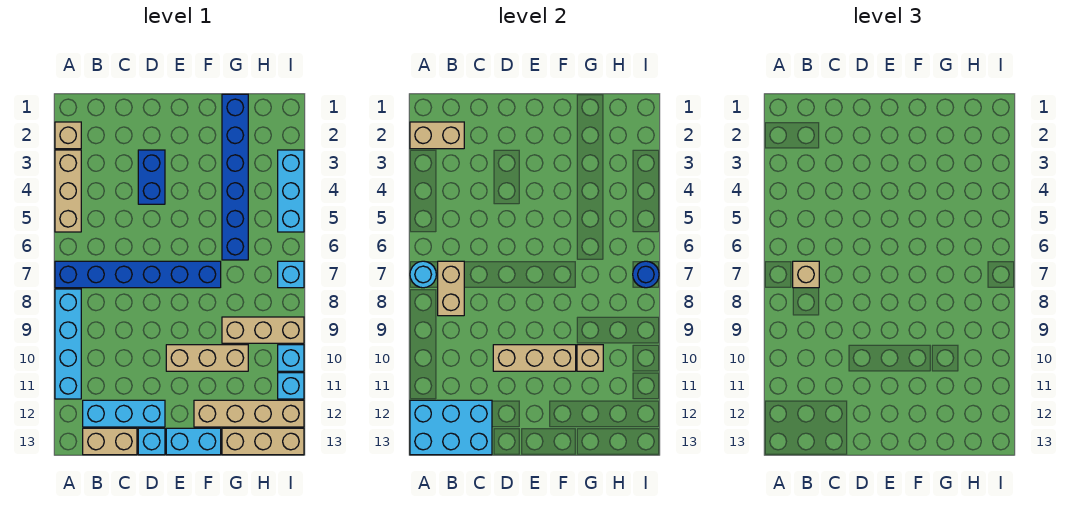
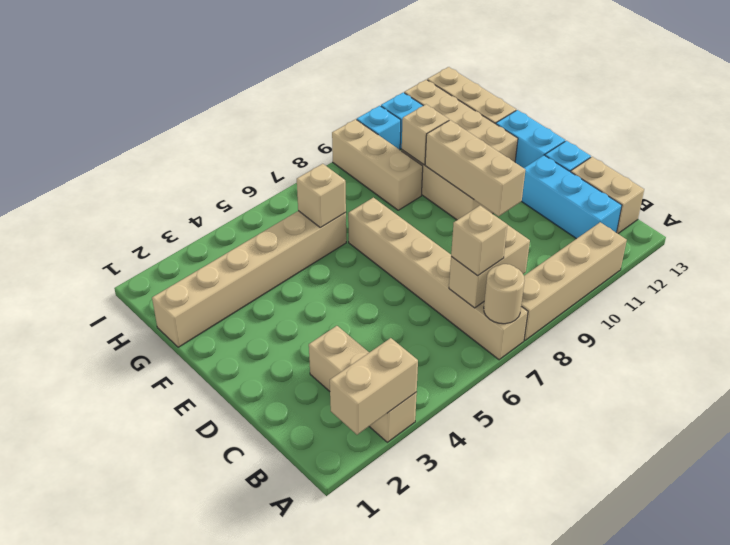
tan brick A2 level 1 -> tan brick G6 level 2
tan brick A2:B2 level 2 -> tan brick A2:A3 level 2
tan brick A3:A5 level 1 -> tan brick A3:C3 level 1
blue brick A7:F7 level 1 -> tan brick A7:F7 level 1
cyan round brick A7 level 2 -> tan round brick A7 level 2
cyan brick A8:A11 level 1 -> tan brick A8:A11 level 1
cyan brick A12:C13 level 2 -> none
blue brick D3:D4 level 1 -> none
blue brick G1:G6 level 1 -> tan brick G1:G6 level 1
cyan brick I3:I5 level 1 -> none
cyan brick I7 level 1 -> none
blue round brick I7 level 2 -> none

